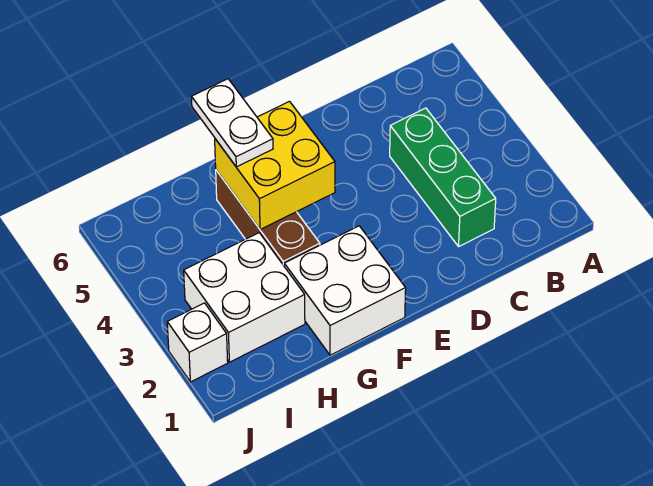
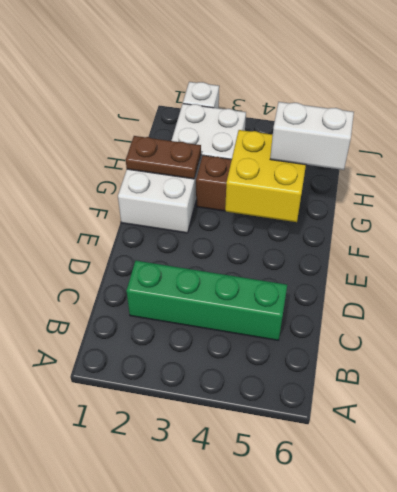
green brick C2:C4 level 1 -> green brick C2:C5 level 1
none -> brown plate G1:G2 level 2
white plate G5:G6 level 3 -> white brick G5:G6 level 3

